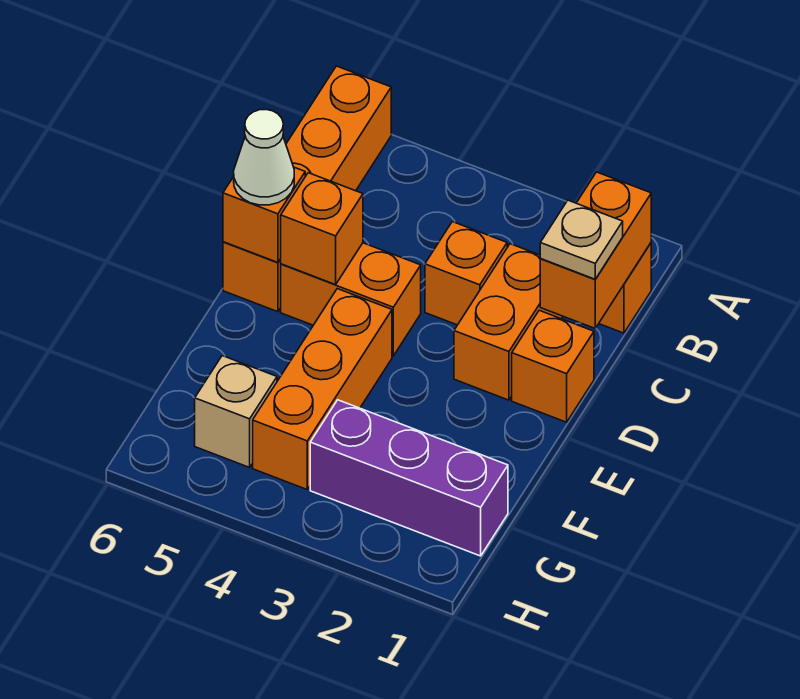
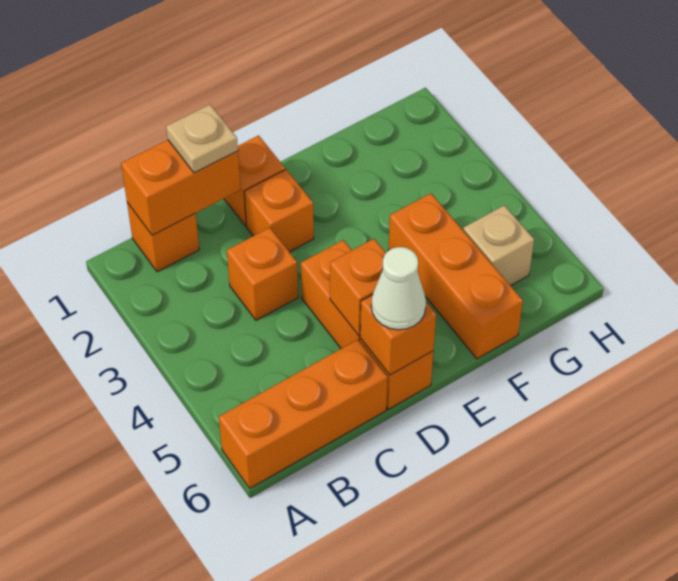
orange brick C2:D2 level 1 -> orange brick D2 level 1
orange brick E4:G4 level 1 -> orange brick F4:F6 level 1
purple brick G1:G3 level 1 -> none

